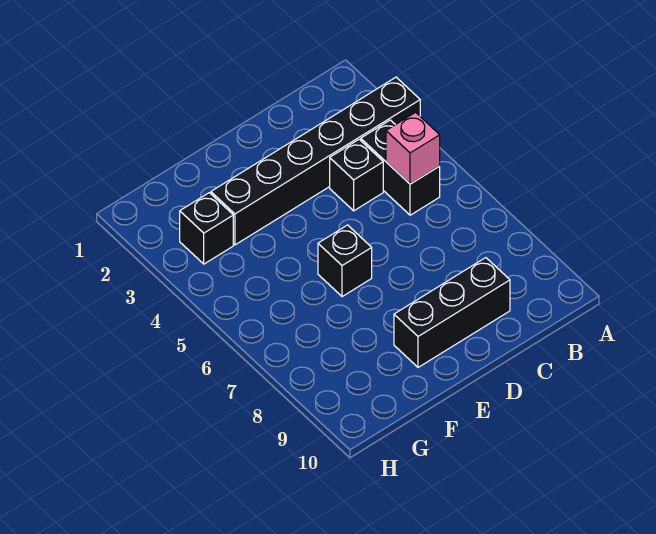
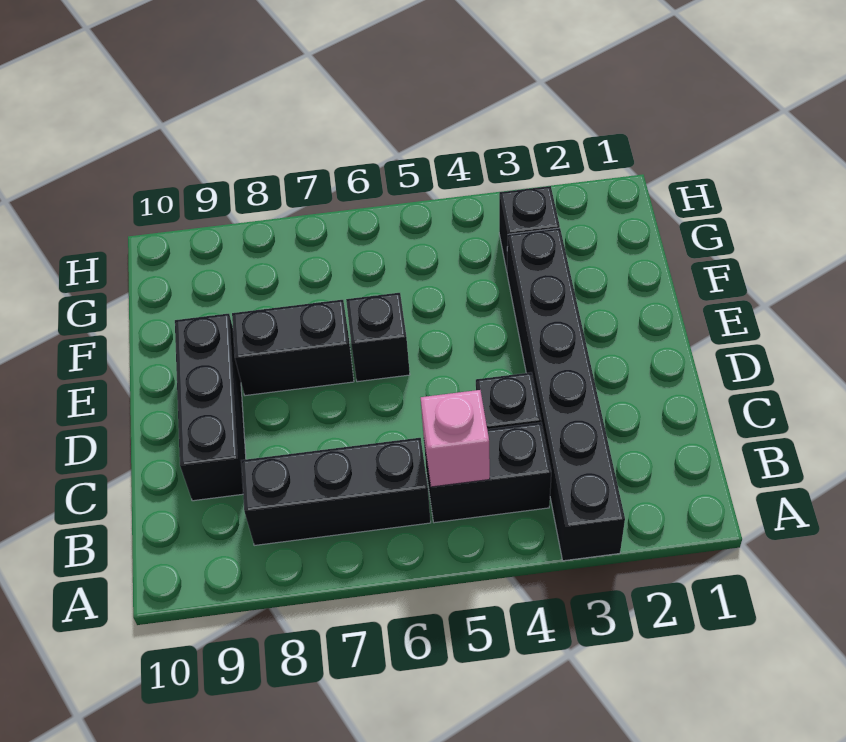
none -> black brick B6:B8 level 1
none -> black brick E7:E8 level 1

